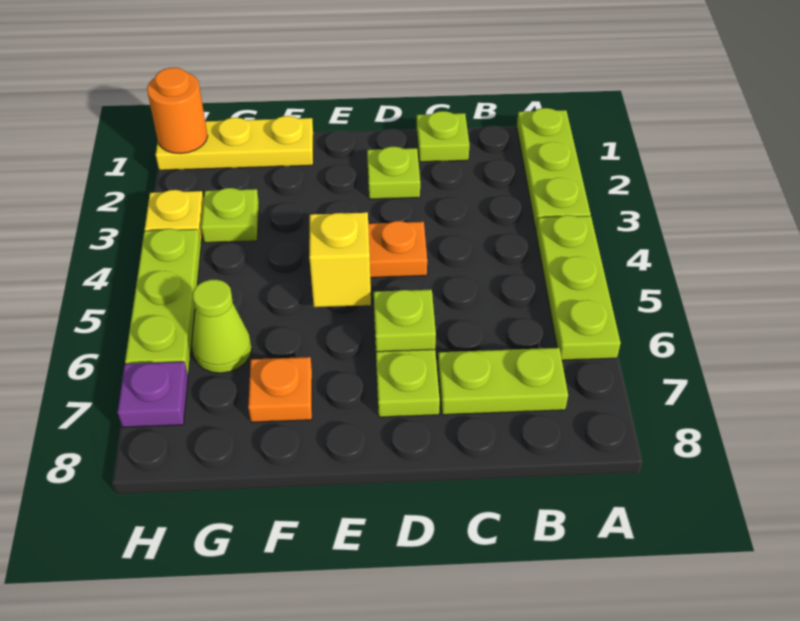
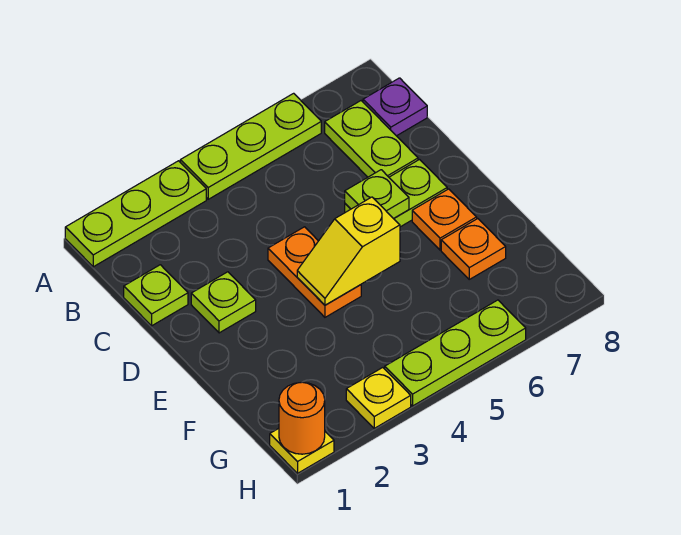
none -> orange plate E7 level 1
yellow plate F1:H1 level 1 -> yellow plate H1 level 1
lime plate G3 level 1 -> none
lime cone G6 level 1 -> none
purple plate H7 level 1 -> purple plate B8 level 1

